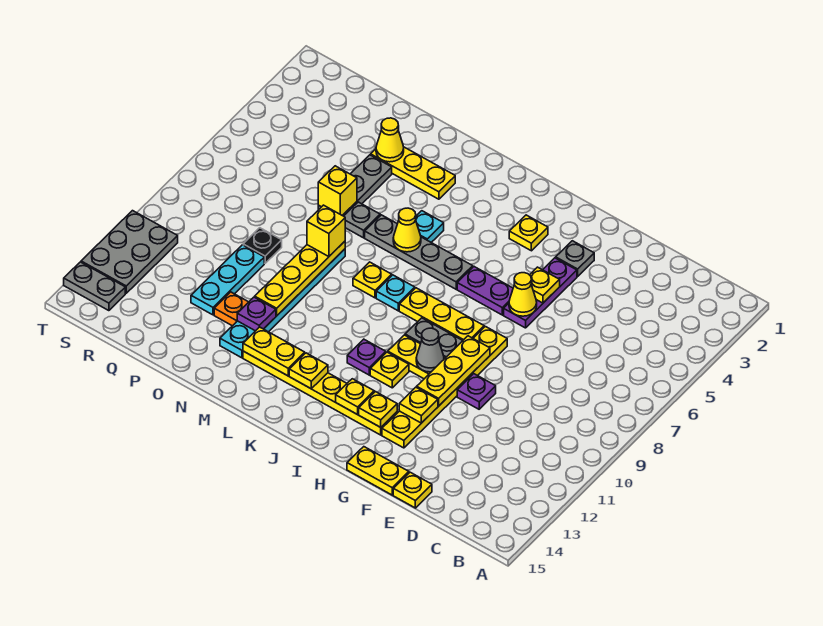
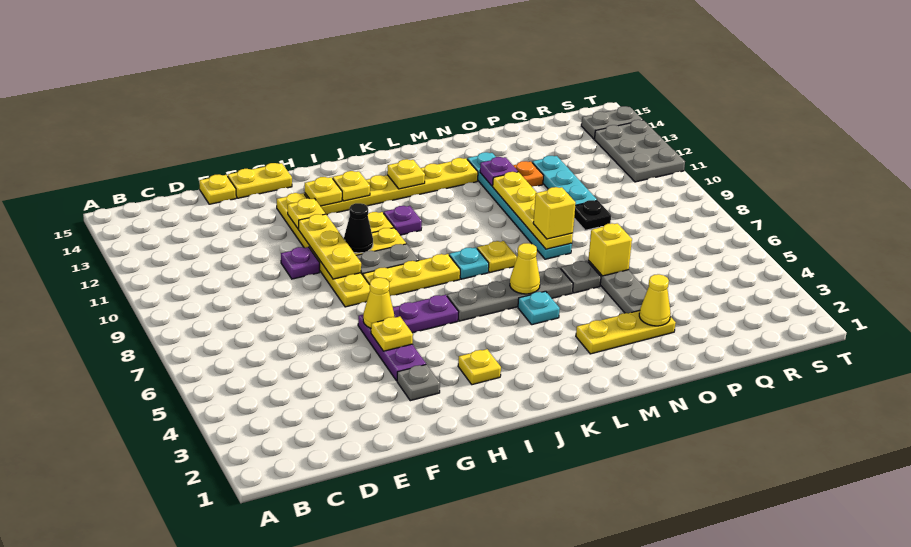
grey cone H10 level 2 -> black cone H10 level 2
yellow plate L13:M13 level 2 -> none

